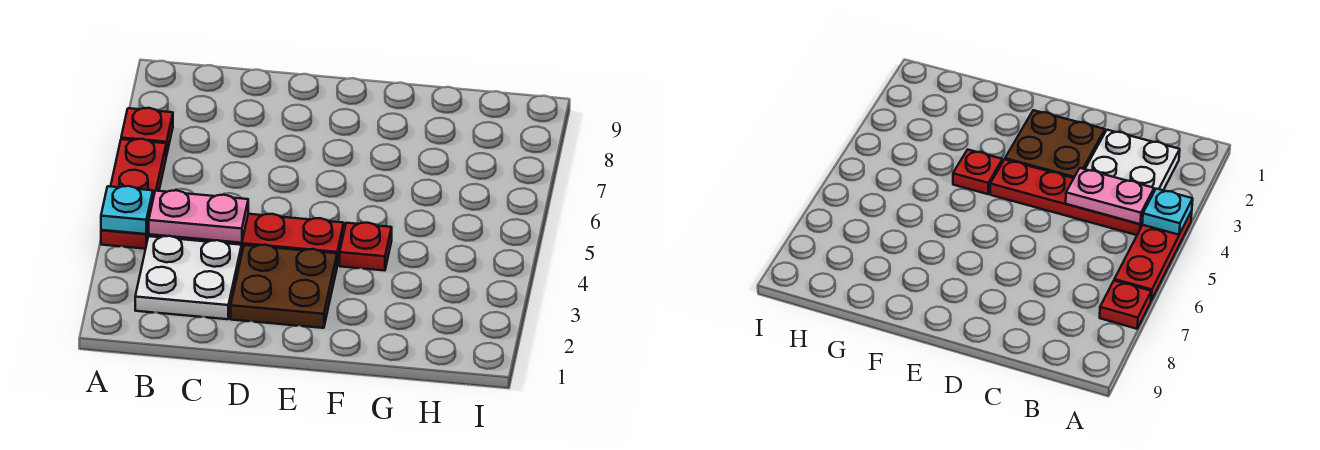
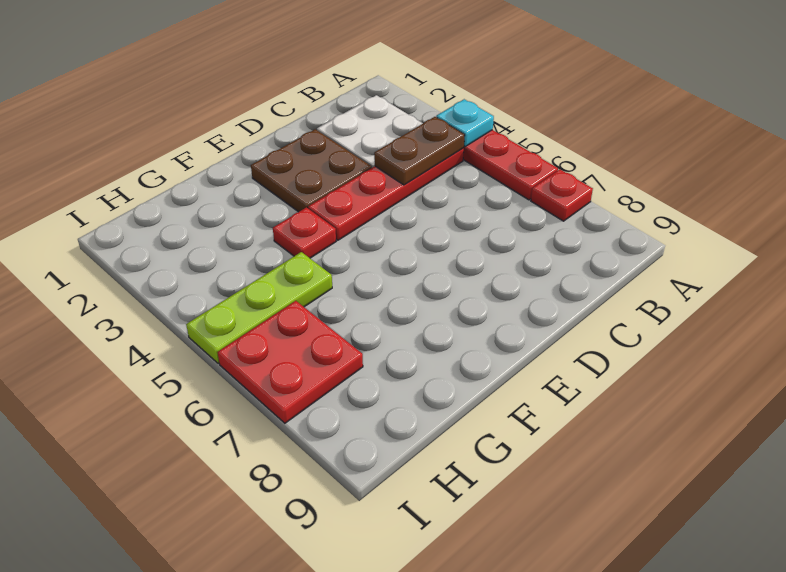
pink plate B4:C4 level 2 -> brown plate B4:C4 level 2
none -> lime plate G5:I5 level 1
none -> red plate H6:I7 level 1

